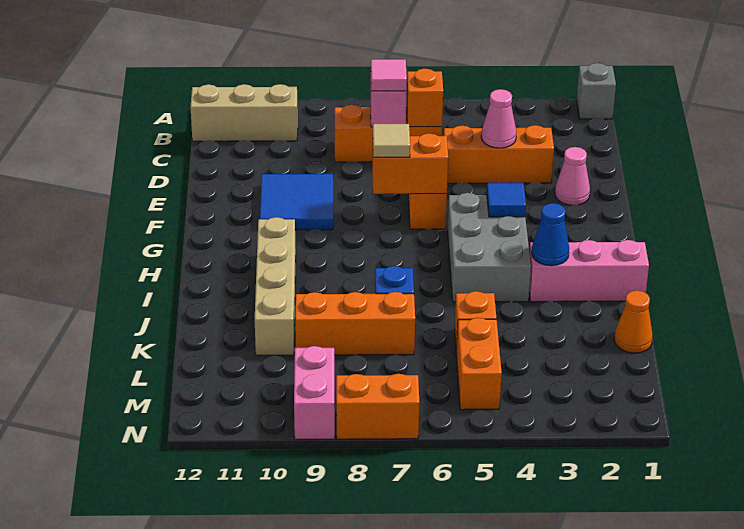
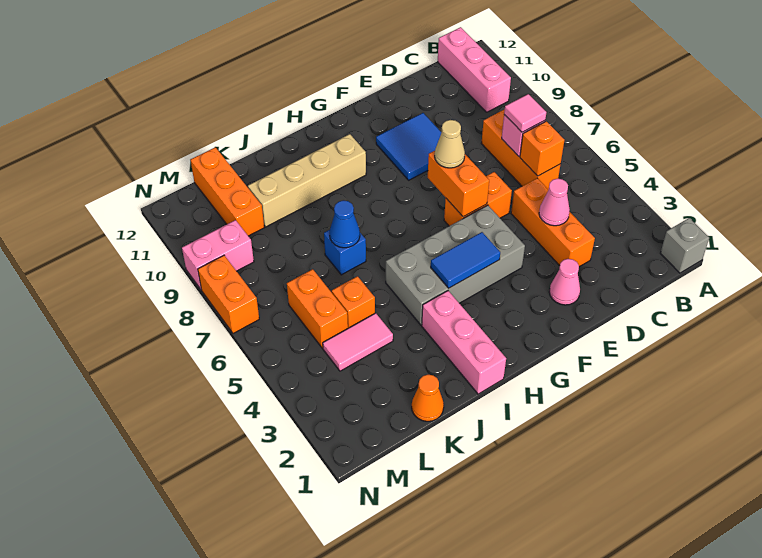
tan brick B10:B12 level 1 -> pink brick B10:B12 level 1
tan tile F7 level 3 -> tan cone F7 level 3
grey brick G4:I5 level 1 -> grey brick F4:I5 level 1
blue tile G4 level 2 -> blue tile G4:H4 level 2
blue cone I3 level 2 -> blue cone J7 level 2
none -> pink tile K4:L4 level 1
orange brick K7:K9 level 1 -> orange brick L10:L12 level 1
orange brick L5:M5 level 1 -> orange brick L5:L6 level 1

